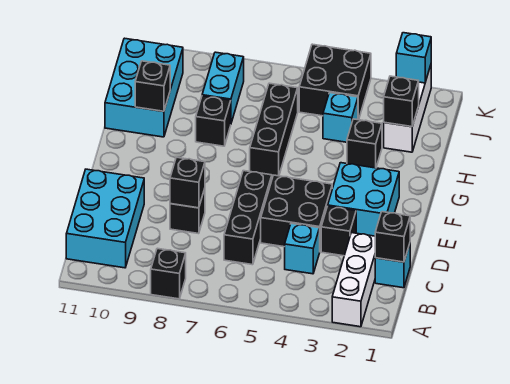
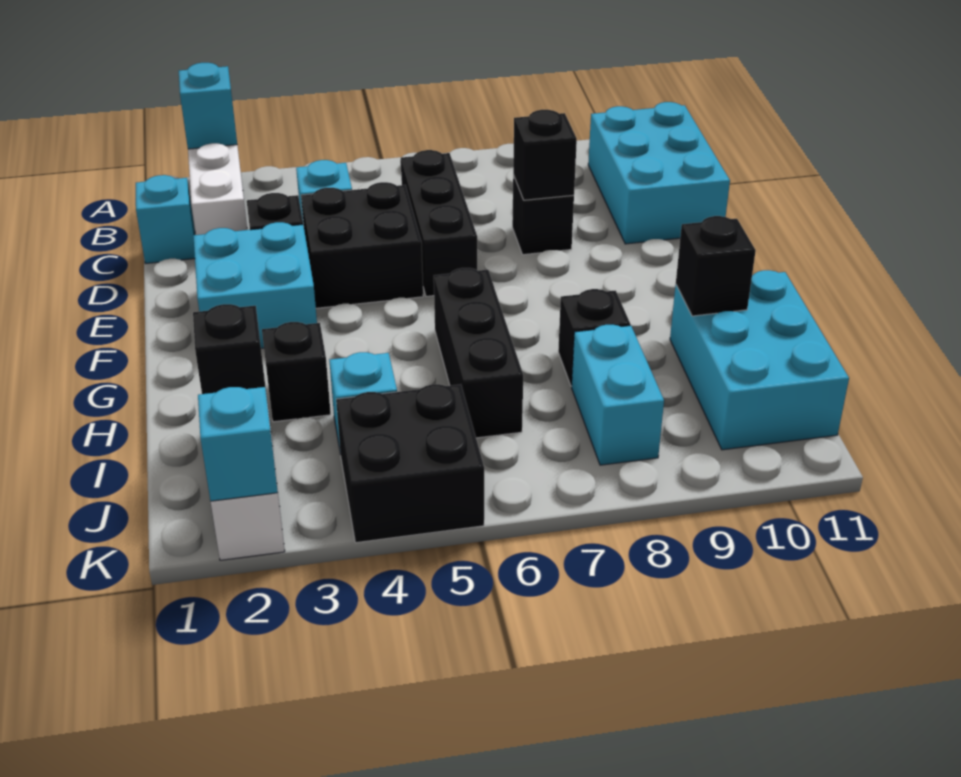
none -> cyan brick A2 level 2
black brick A8 level 1 -> none
black brick C1 level 2 -> none

